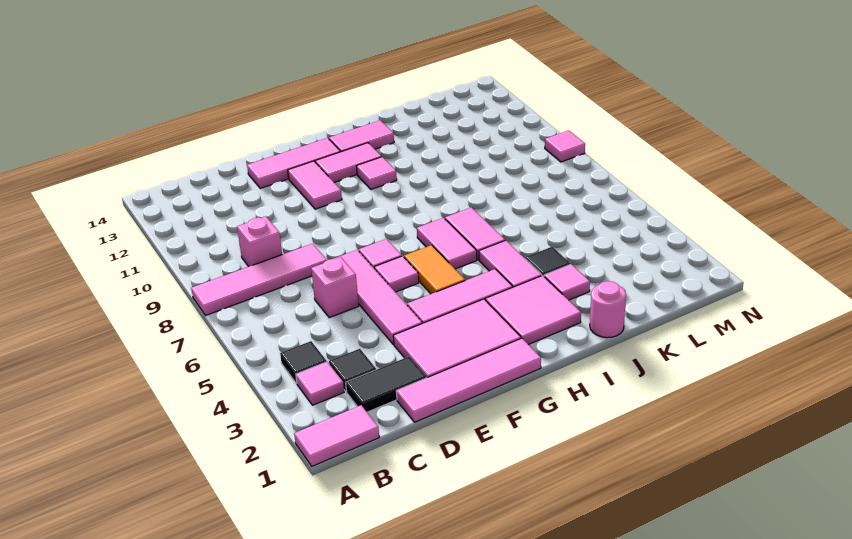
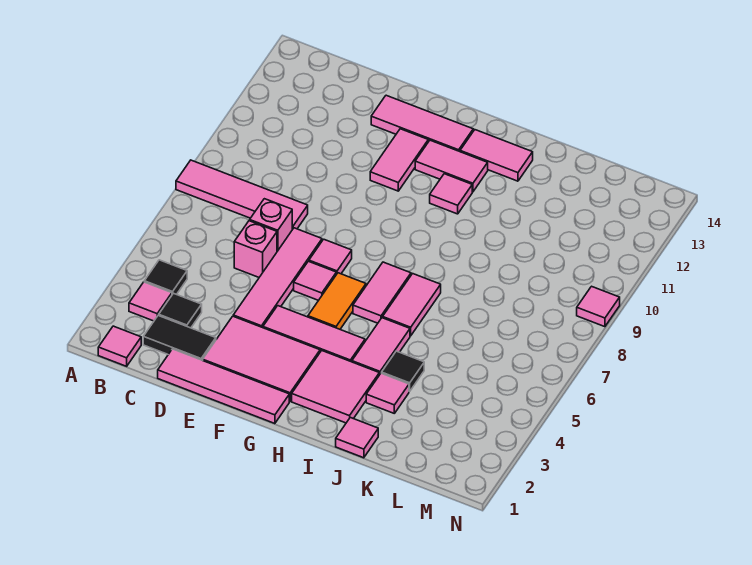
pink tile A1:B1 level 1 -> pink tile B1 level 1
pink brick C9 level 1 -> pink brick D7 level 1
pink round brick J1 level 1 -> pink tile J1 level 1

